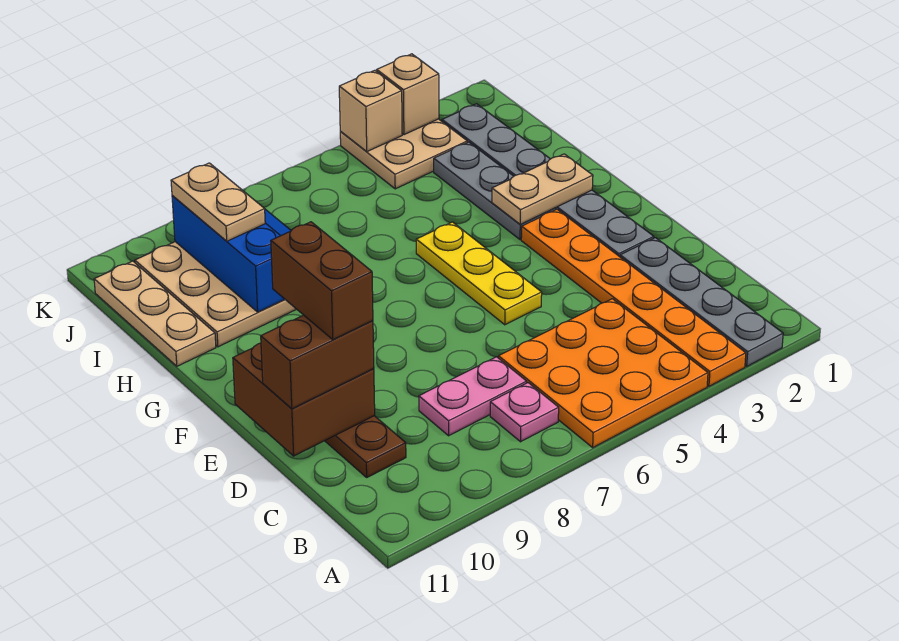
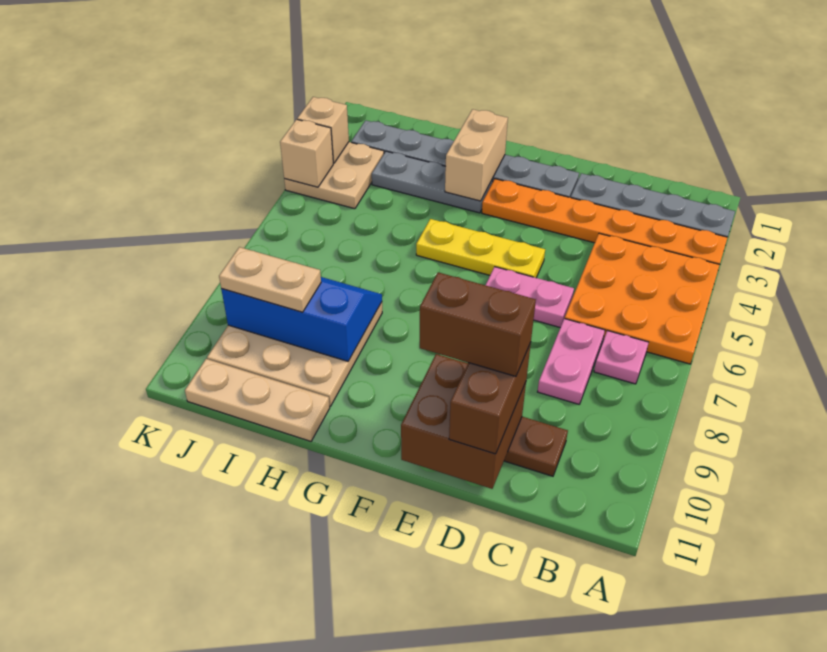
none -> pink plate D6:E6 level 1
tan plate G2:G3 level 2 -> tan brick G2:G3 level 2

